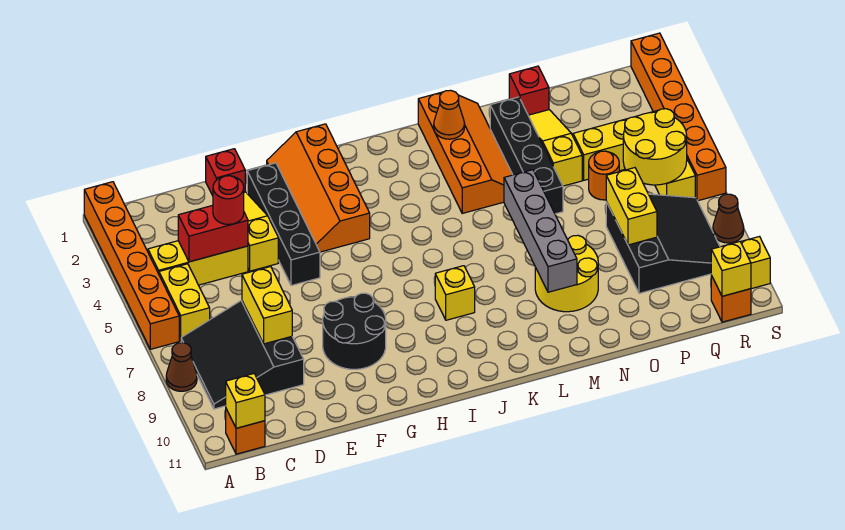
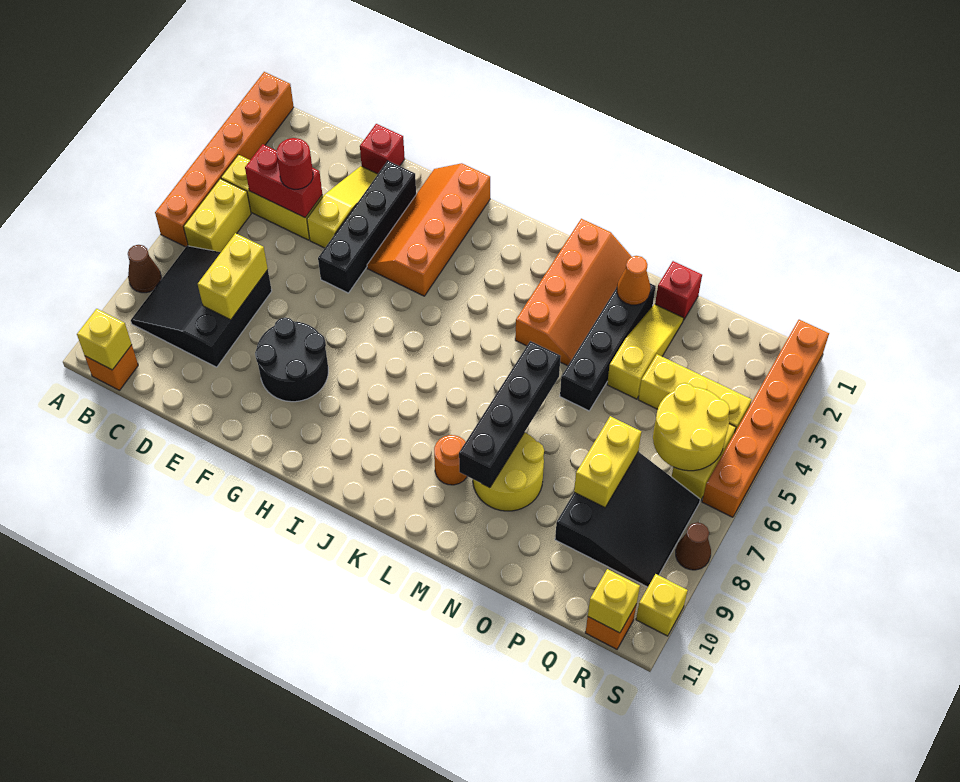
yellow brick J8 level 1 -> none
orange cone L2 level 2 -> orange cone N2 level 2
grey brick M6:M9 level 2 -> black brick M6:M9 level 2
orange round brick P5 level 1 -> orange round brick L9 level 1

